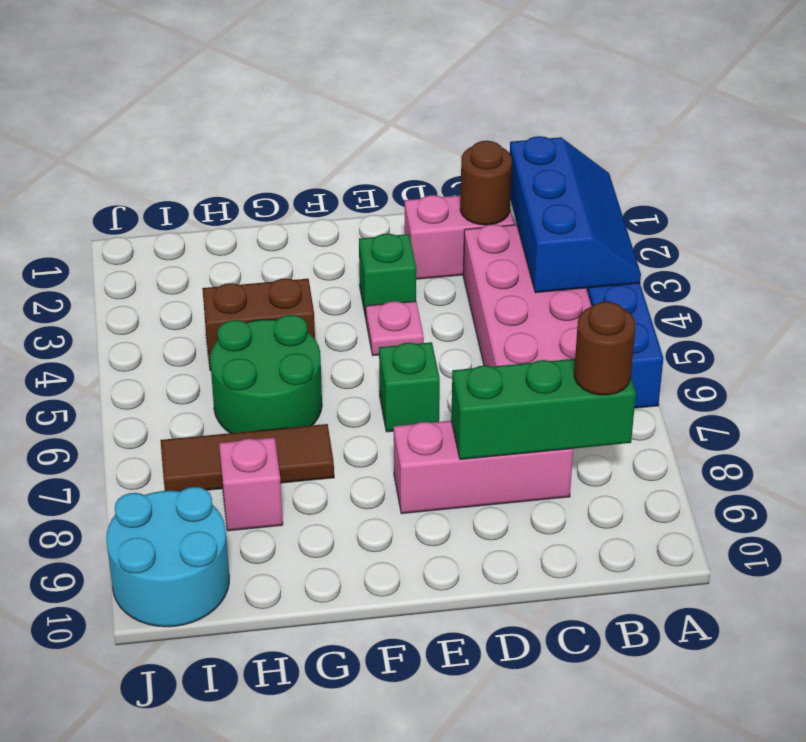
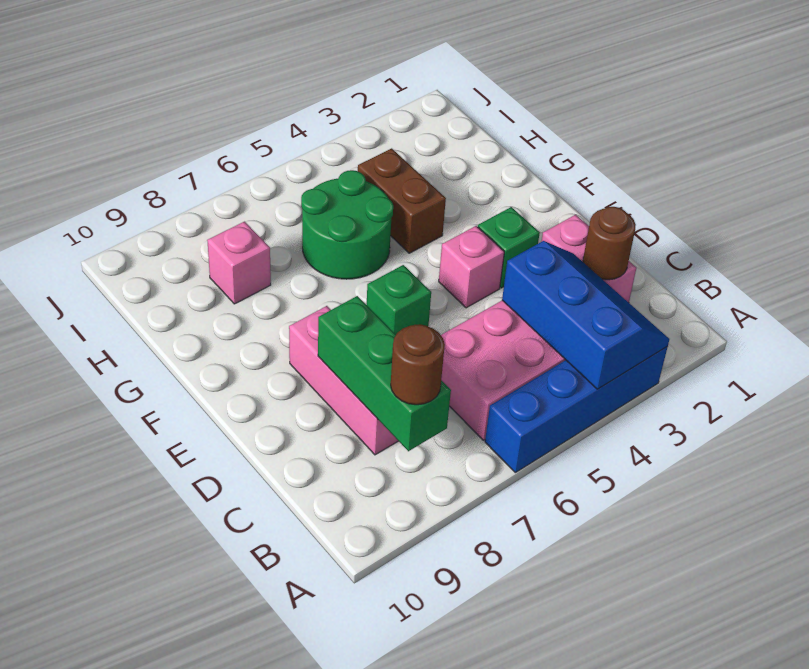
blue slope A2:B4 level 2 top B -> blue slope A3:C4 level 2 top 4
pink plate E4 level 1 -> pink brick E4 level 1
brown tile G7:I7 level 1 -> none
cyan round brick I9:J10 level 1 -> none

